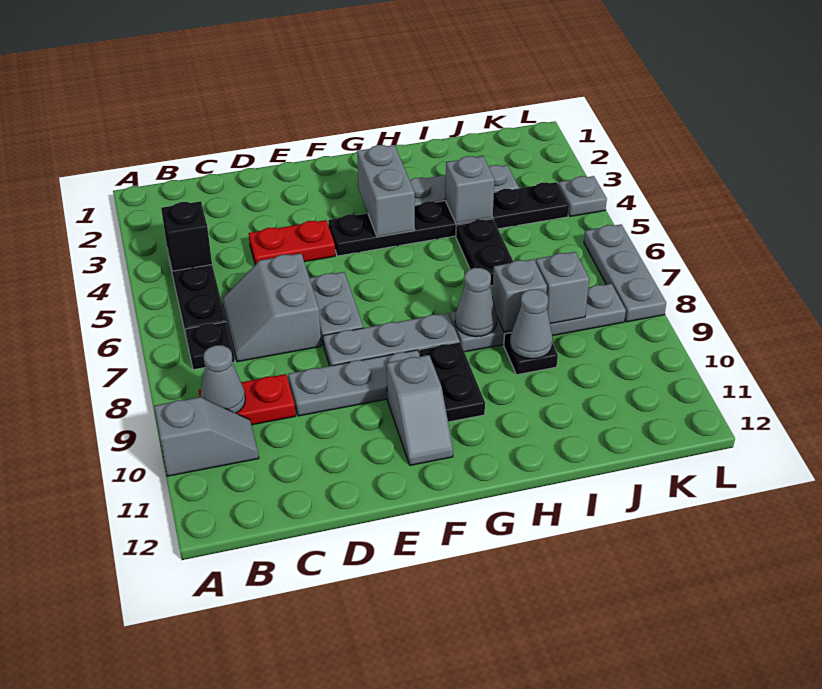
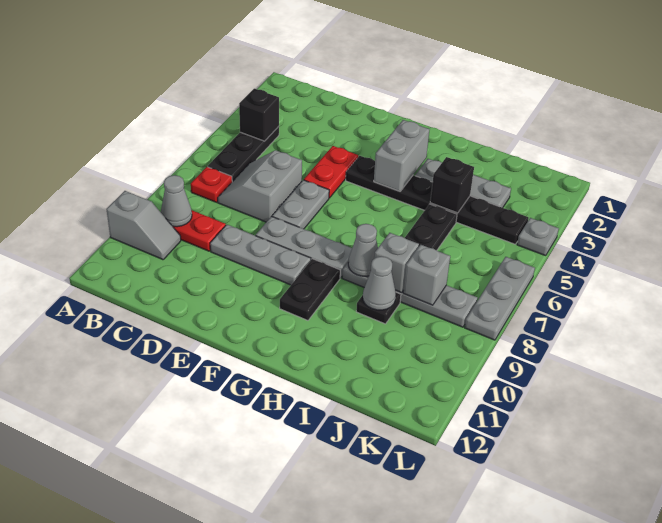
black plate B7 level 1 -> red plate B7 level 1
red plate D4:E4 level 1 -> red plate E4:E5 level 1
grey slope F10:F11 level 1 top 10 -> none
grey brick I4 level 2 -> black brick I4 level 2

